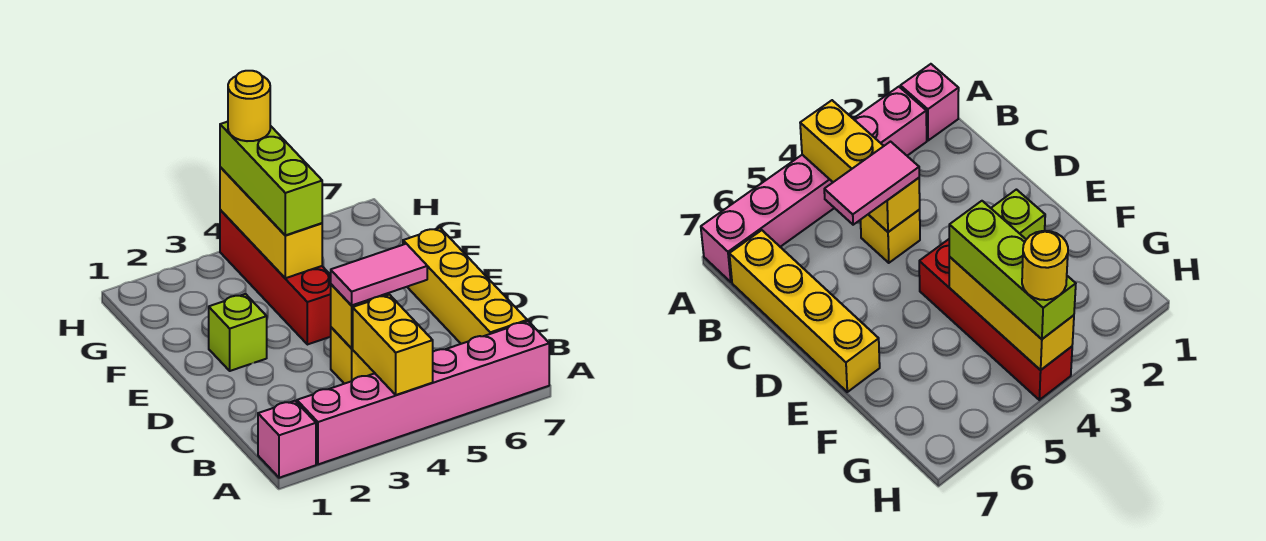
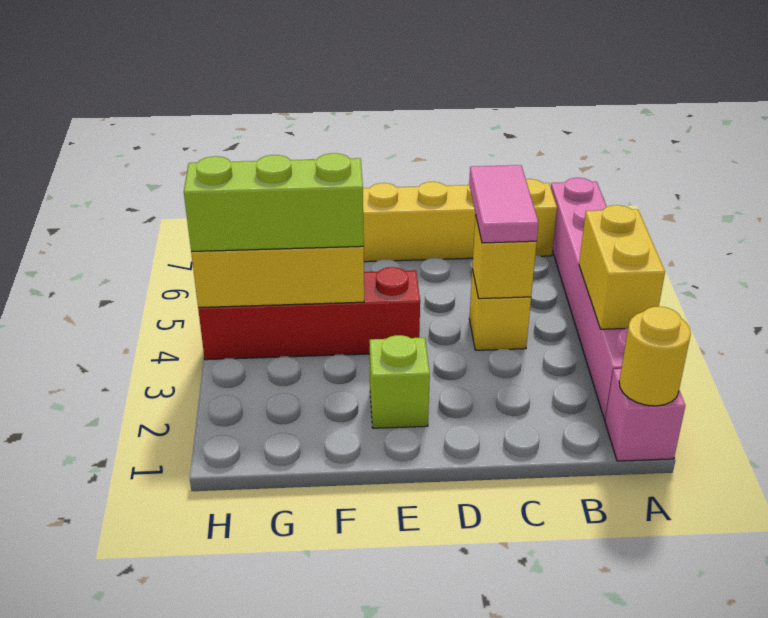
yellow brick A4:B4 level 2 -> yellow brick A3:A4 level 2
yellow round brick H4 level 4 -> yellow round brick A1 level 2

